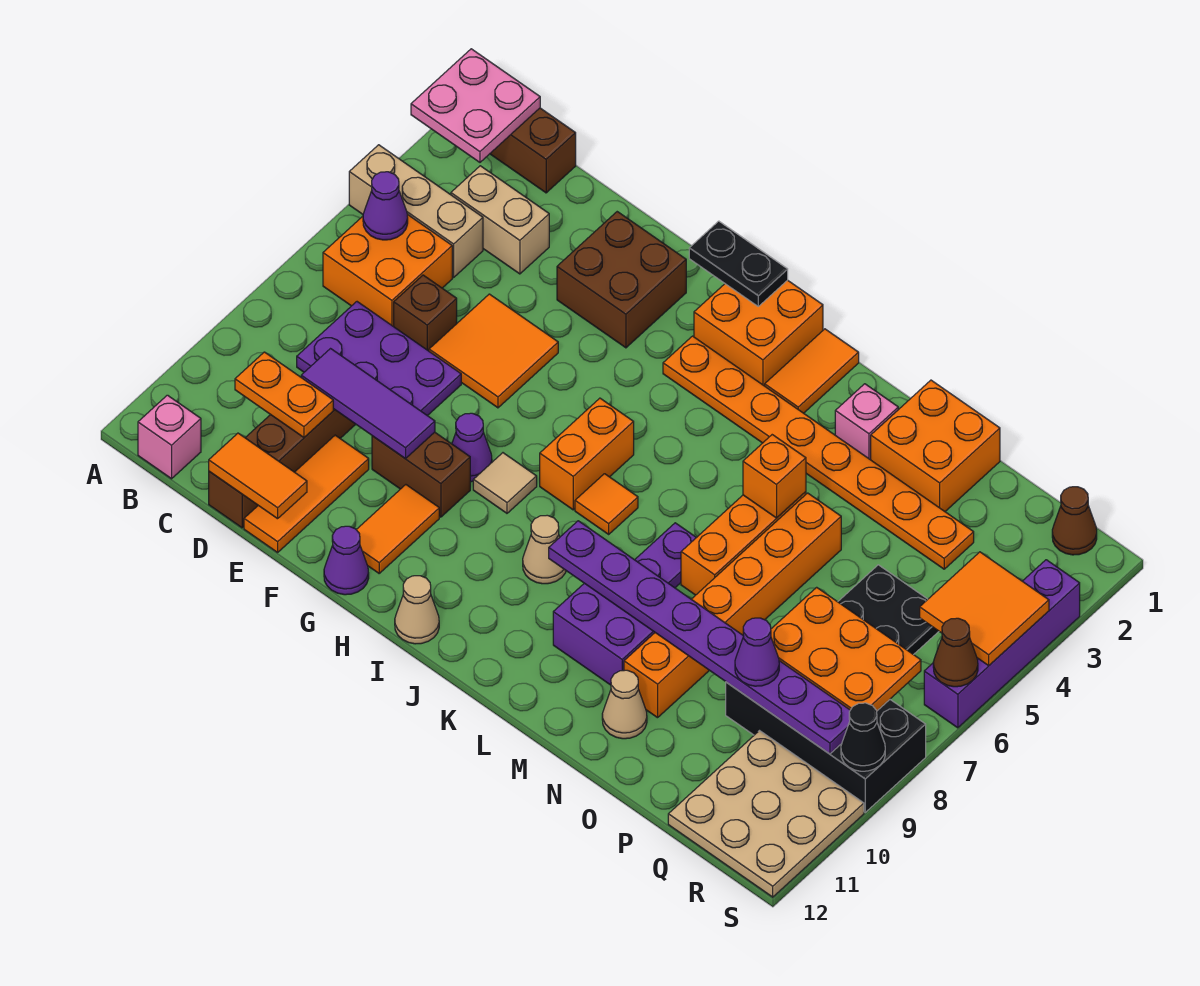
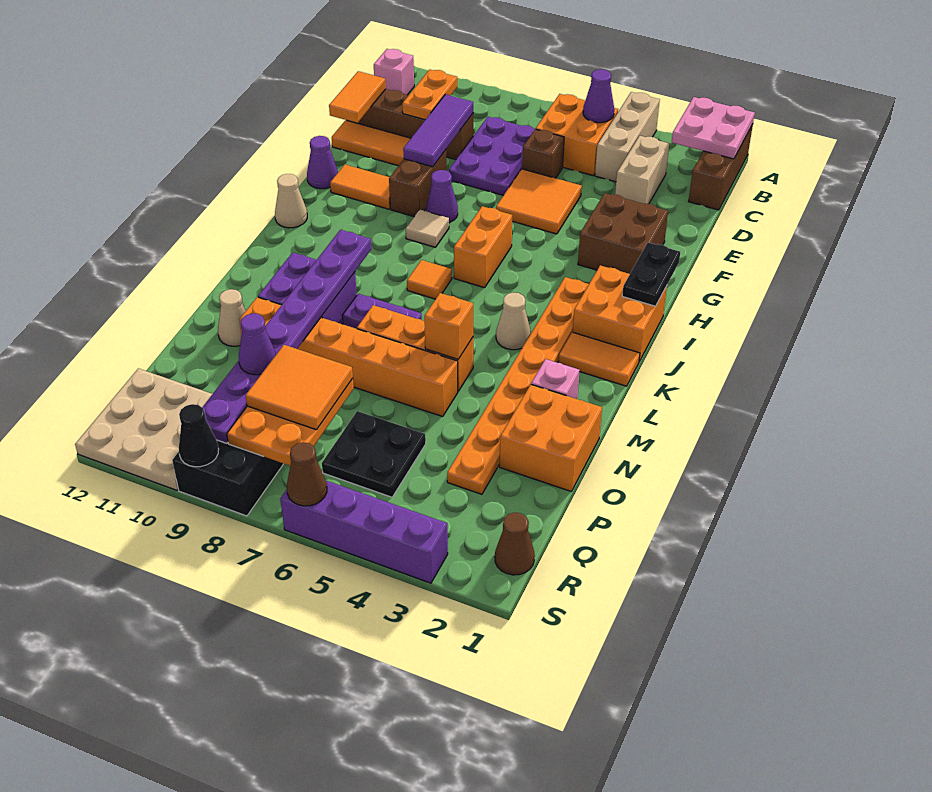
orange brick I6:I7 level 1 -> orange brick H6:I6 level 1
tan cone J9 level 1 -> tan cone K4 level 1
orange tile R4:S5 level 2 -> orange tile P7:Q8 level 3

